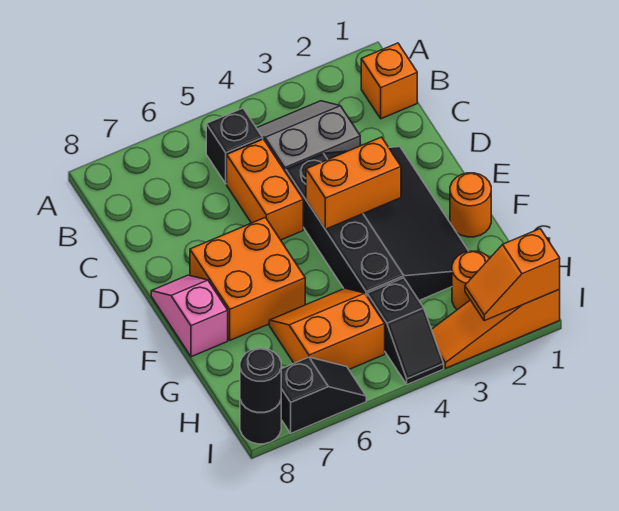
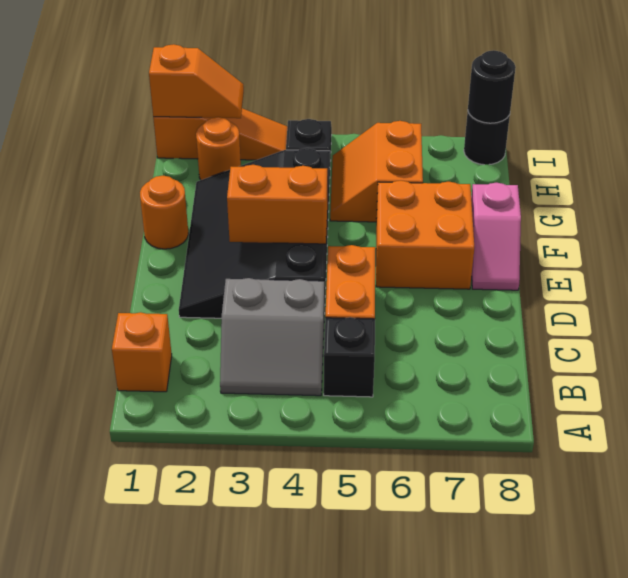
orange slope G5:H6 level 1 top H -> orange slope G5:H6 level 1 top 6
black slope I6:I7 level 1 top 7 -> none

